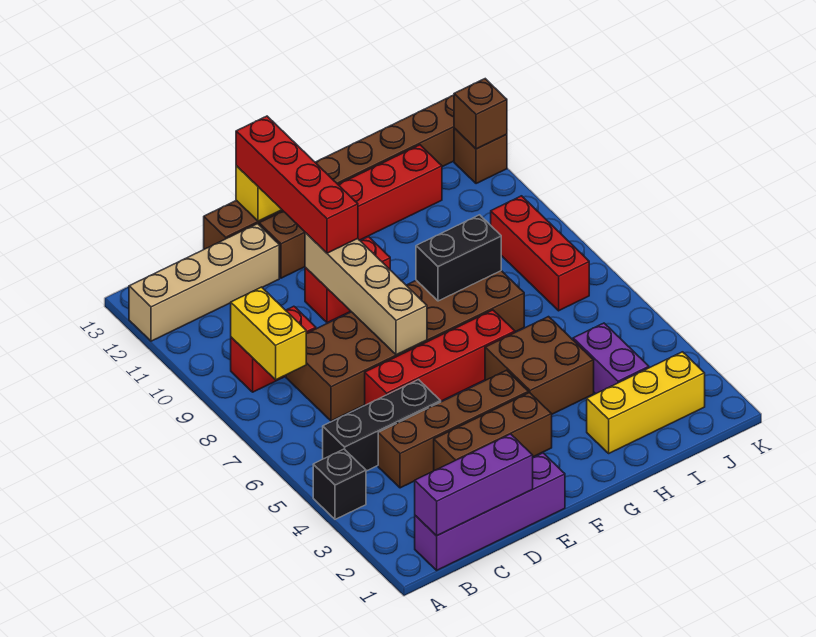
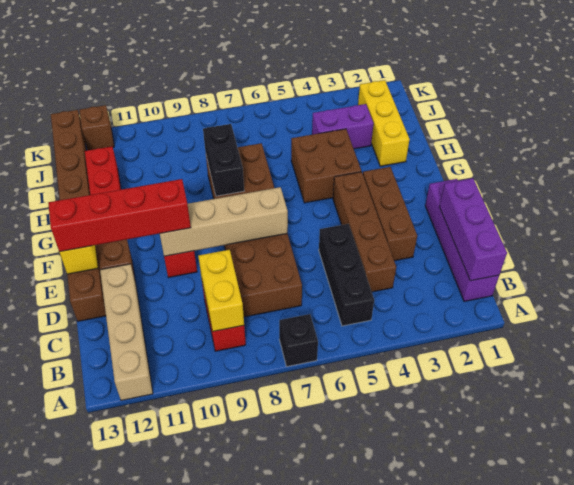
black brick A4 level 1 -> black brick A7 level 1
yellow brick B8:B9 level 2 -> yellow brick B9:C9 level 2
red brick D6:G6 level 1 -> none
red brick J7:J9 level 1 -> none
brown brick K12 level 2 -> none

